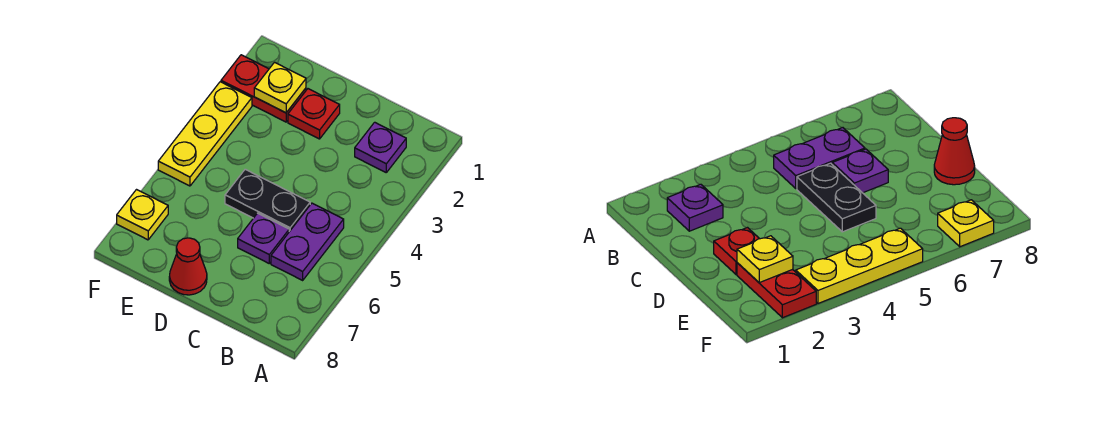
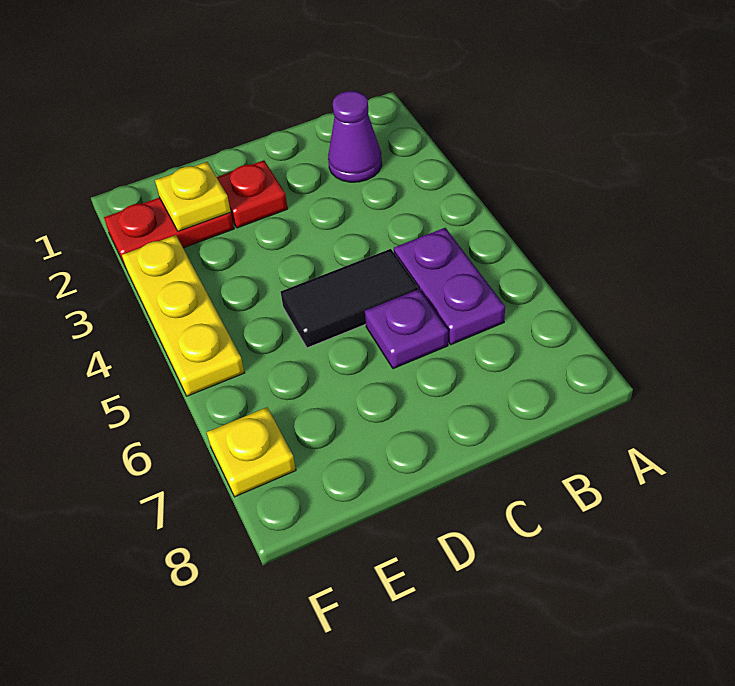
purple plate B2 level 1 -> purple cone B2 level 1
black plate C5:D5 level 1 -> black tile C5:D5 level 1
red cone D8 level 1 -> none

